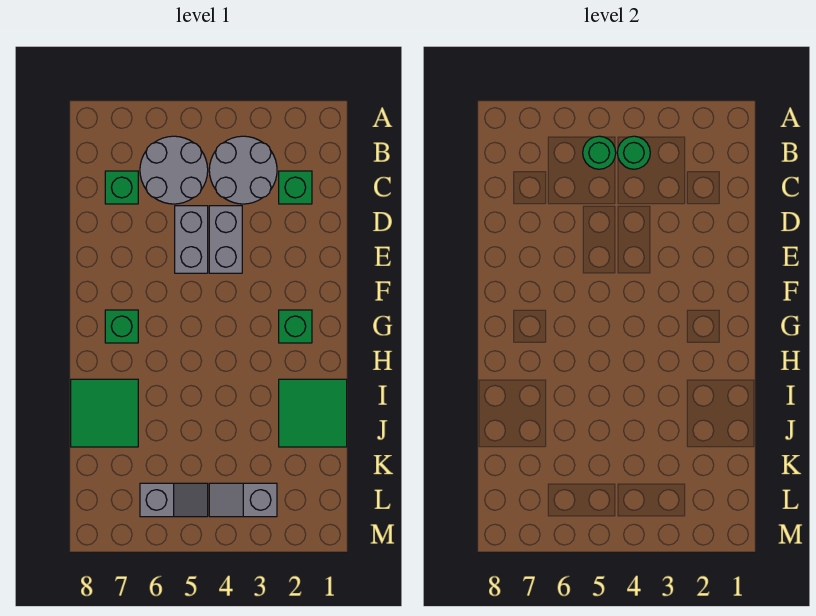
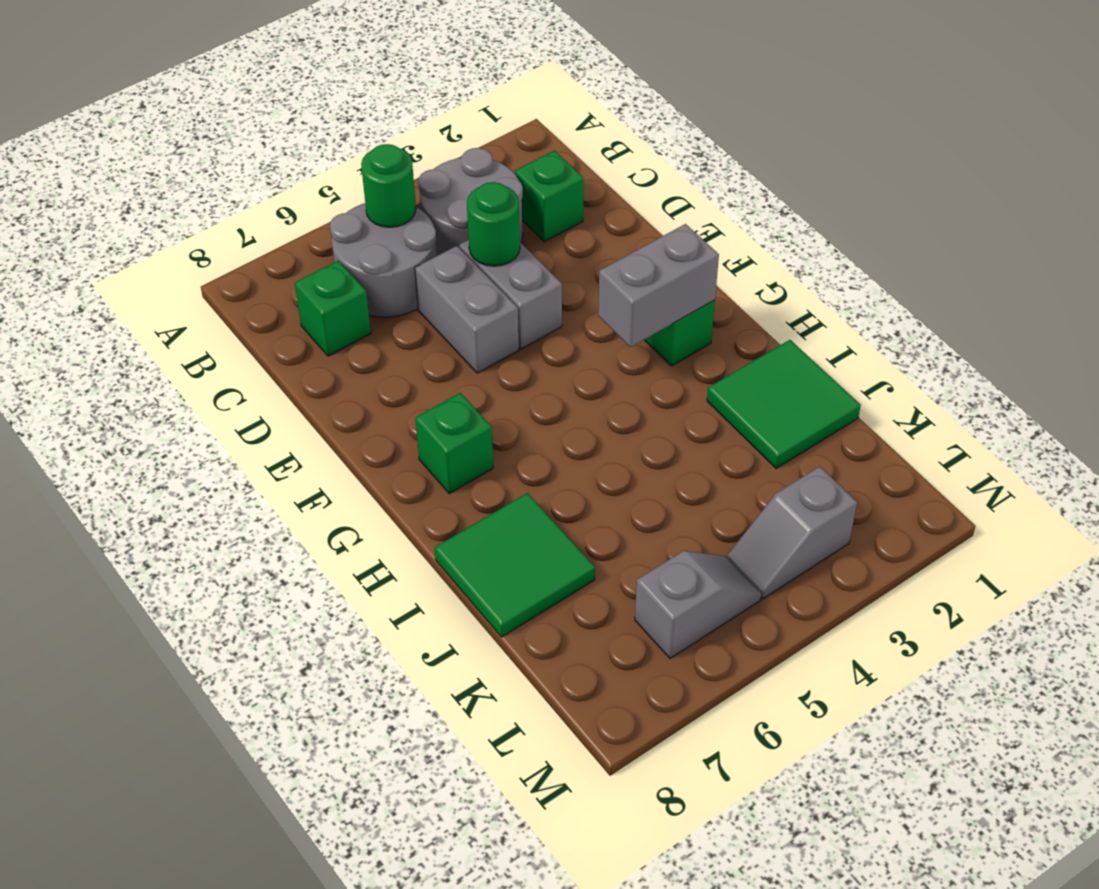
green round brick B4 level 2 -> green round brick D4 level 2
none -> grey brick G2:G3 level 2

